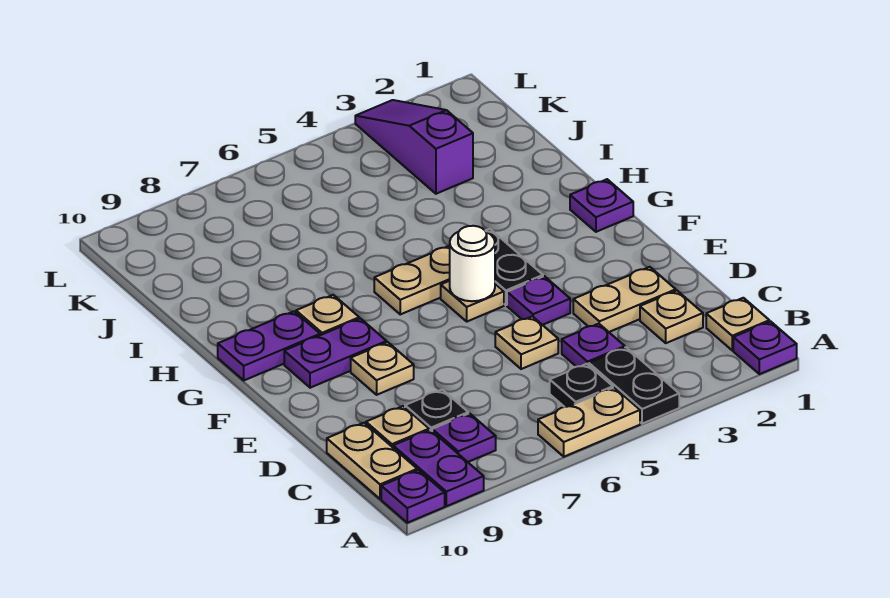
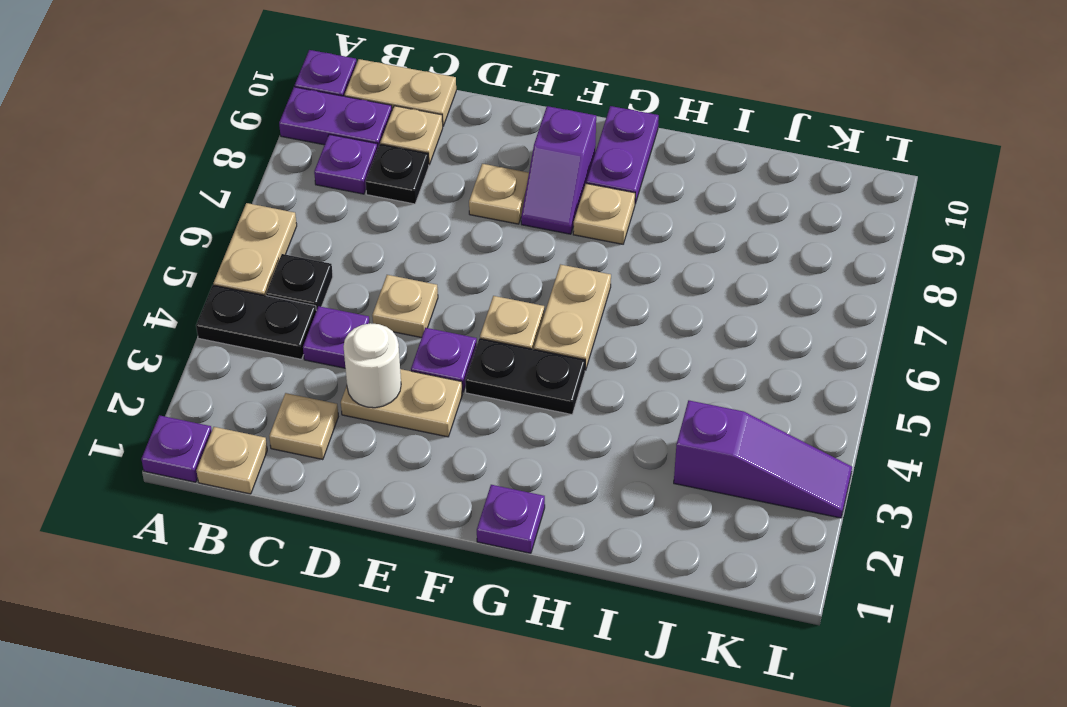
tan plate D2:D3 level 1 -> tan plate D3:E3 level 1
white round brick F5 level 2 -> white round brick D3 level 2
purple plate F8:F9 level 1 -> purple slope F8:F9 level 1 top 9

